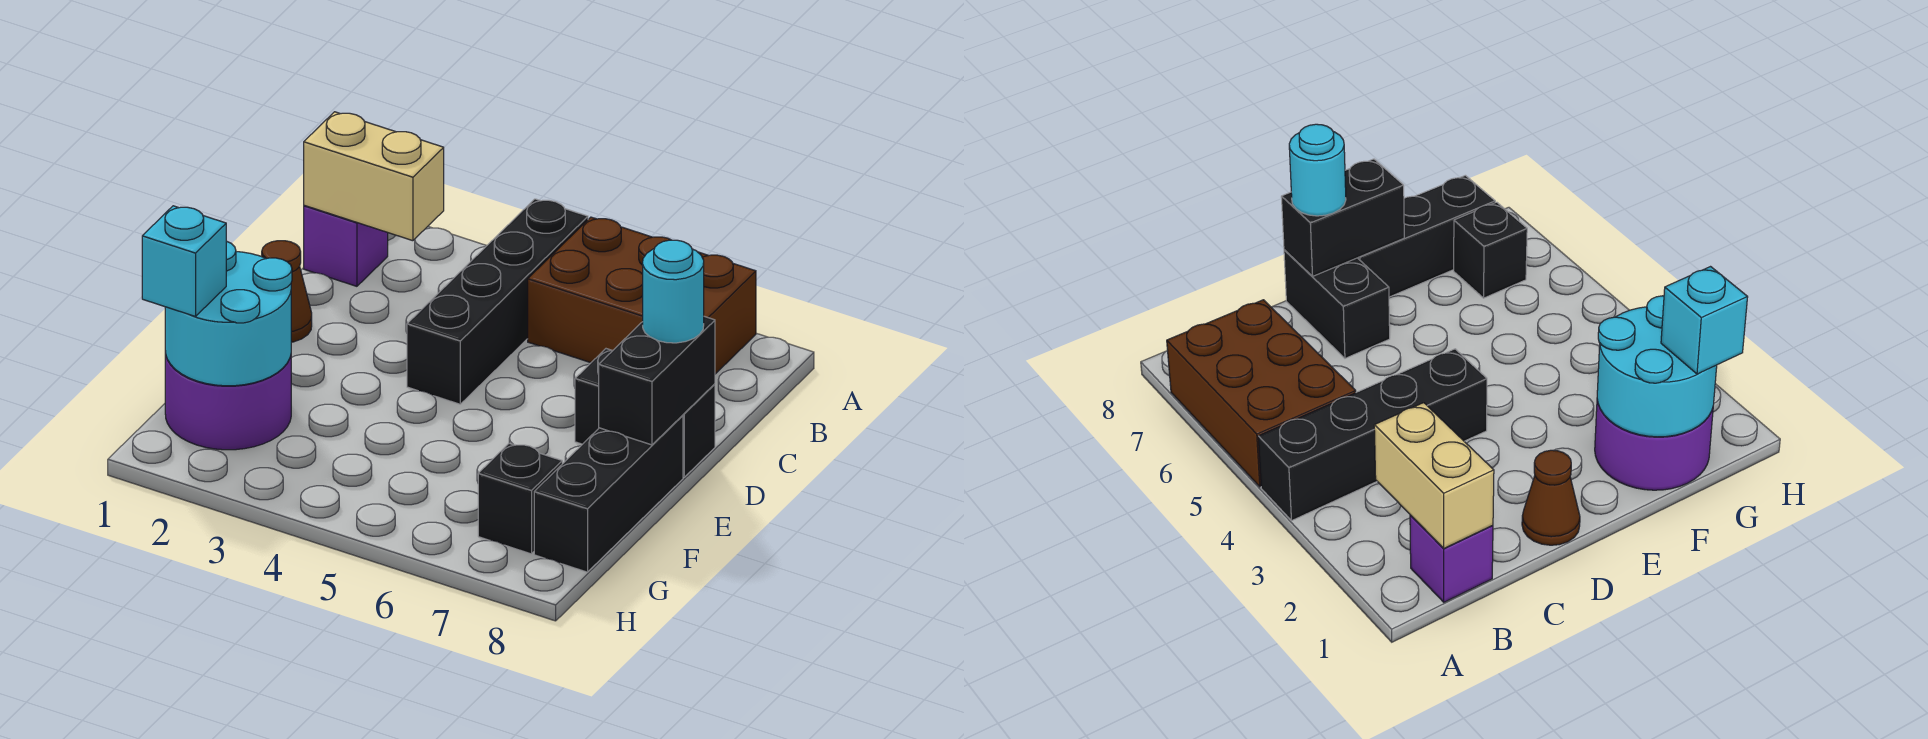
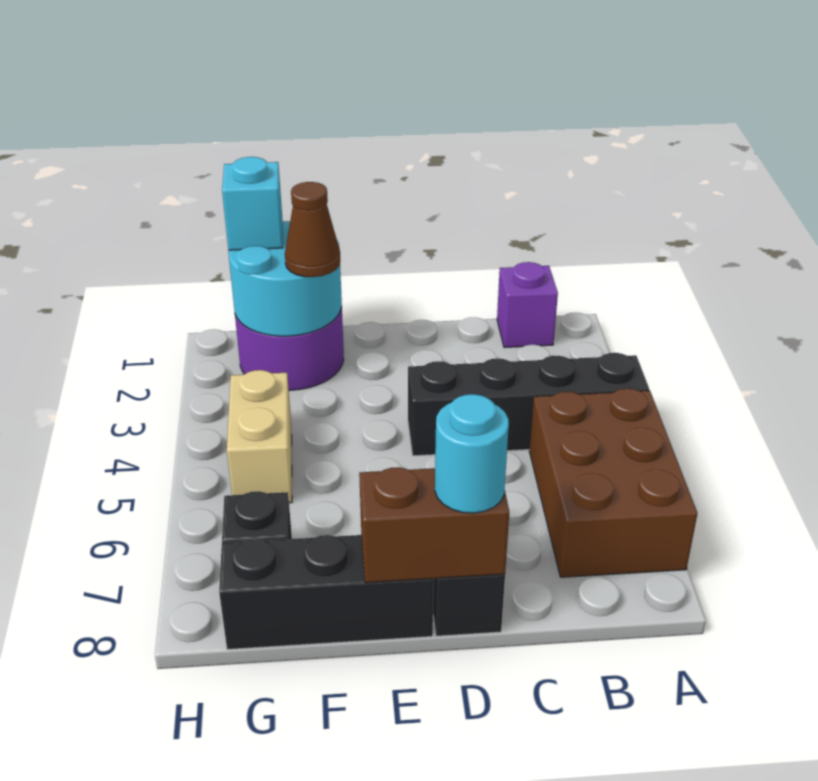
tan brick B1:B2 level 2 -> tan brick G4:G5 level 1
brown cone D1 level 1 -> brown cone F2 level 3
black brick D8:E8 level 2 -> brown brick D8:E8 level 2

